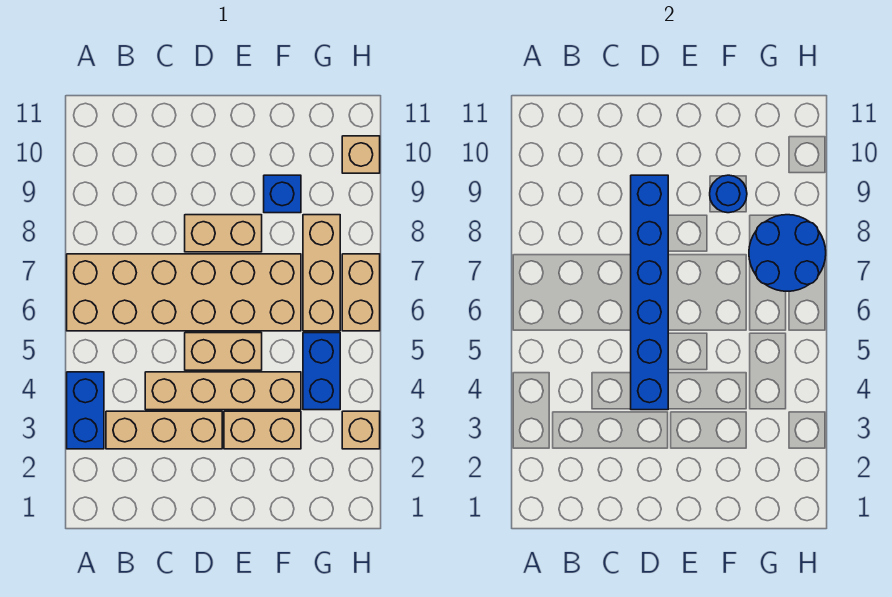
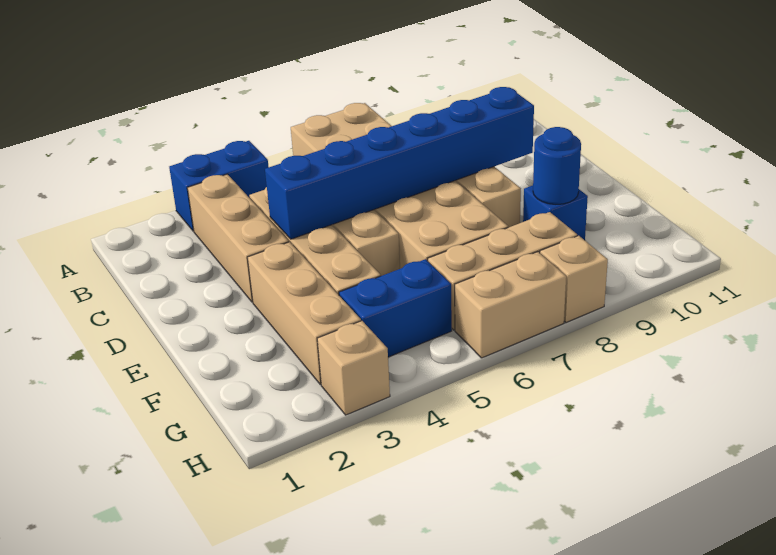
tan brick E3:F3 level 1 -> tan brick E3:G3 level 1
blue round brick G7:H8 level 2 -> none
tan brick H10 level 1 -> tan brick H8 level 1

